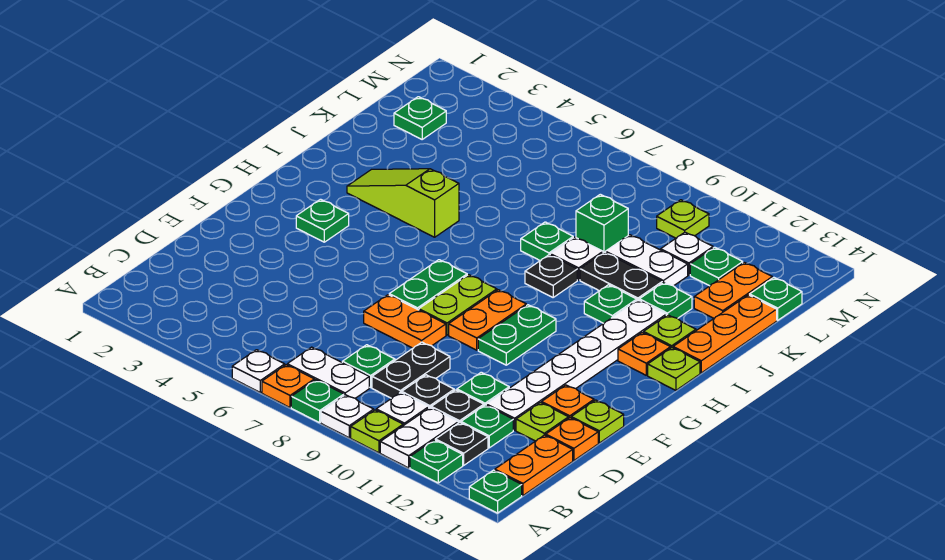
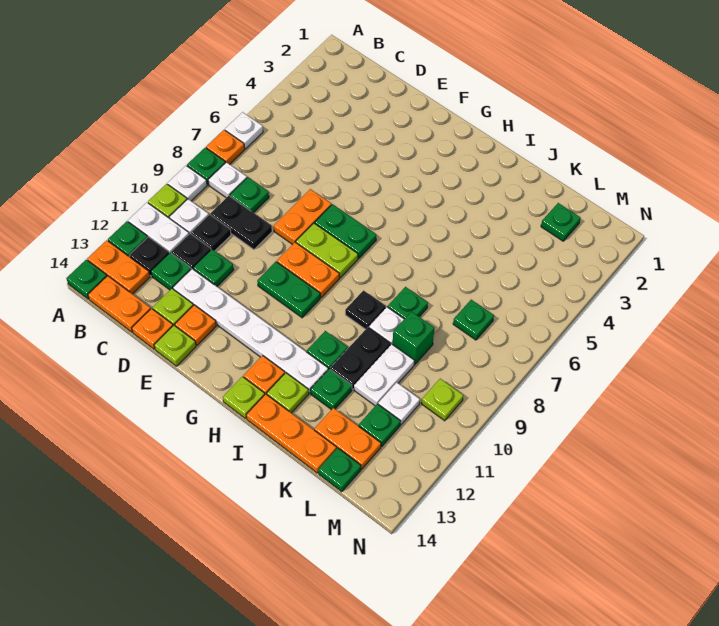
none -> orange plate A13:B13 level 1
white plate B7:B8 level 1 -> white plate B8 level 1
green plate G3 level 1 -> green plate L7 level 1
lime slope I3:I5 level 1 top 5 -> none

